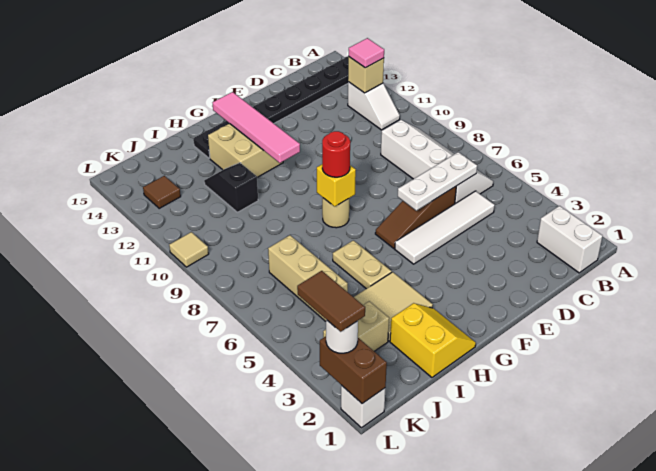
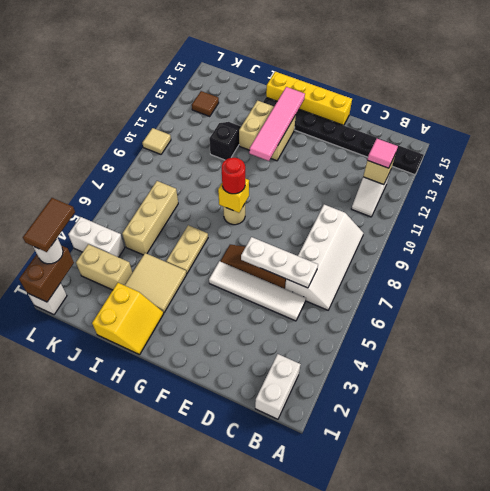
none -> yellow brick E15:H15 level 1
none -> white brick K4:L4 level 1

